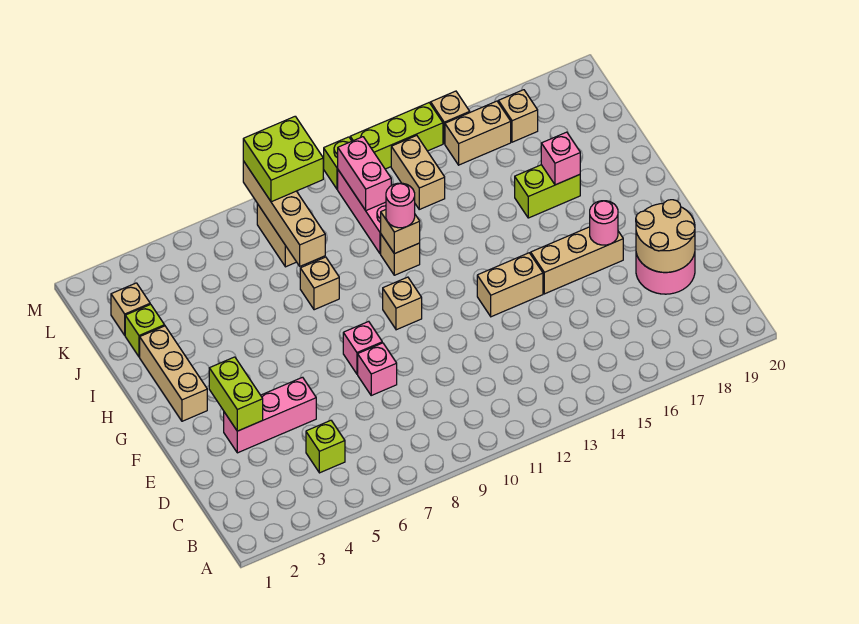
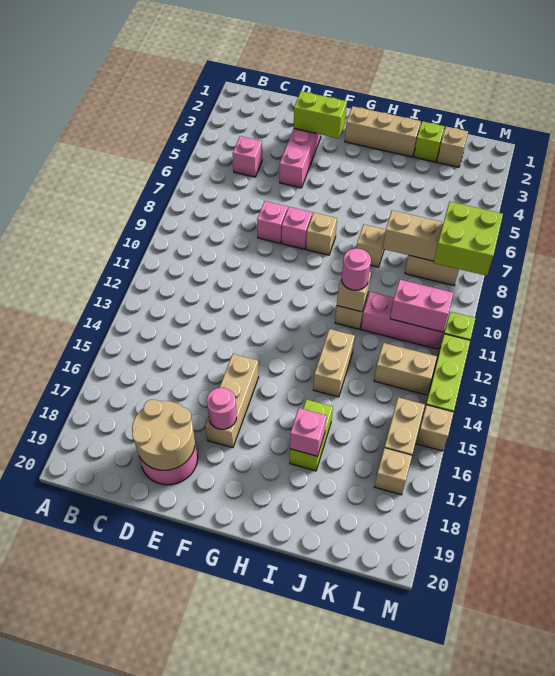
lime brick C5 level 1 -> pink brick C5 level 1
tan brick F13:F14 level 1 -> tan brick I13:I14 level 1
tan brick G10 level 1 -> tan brick G8 level 1

